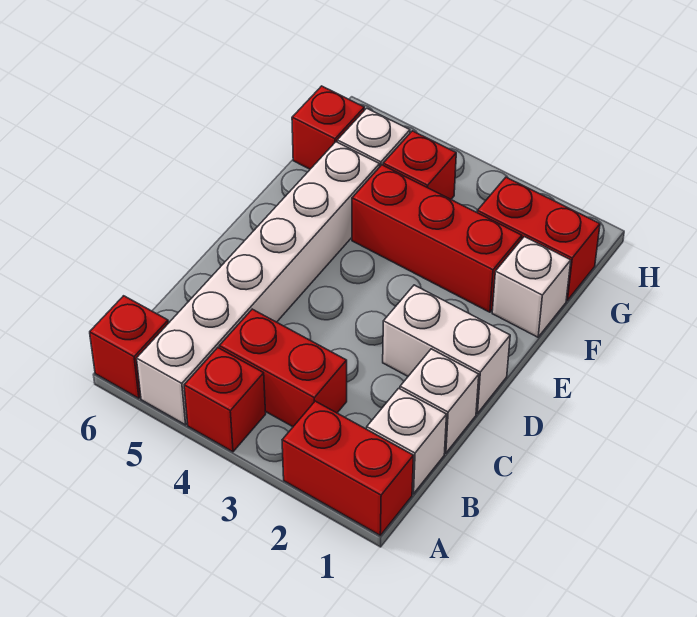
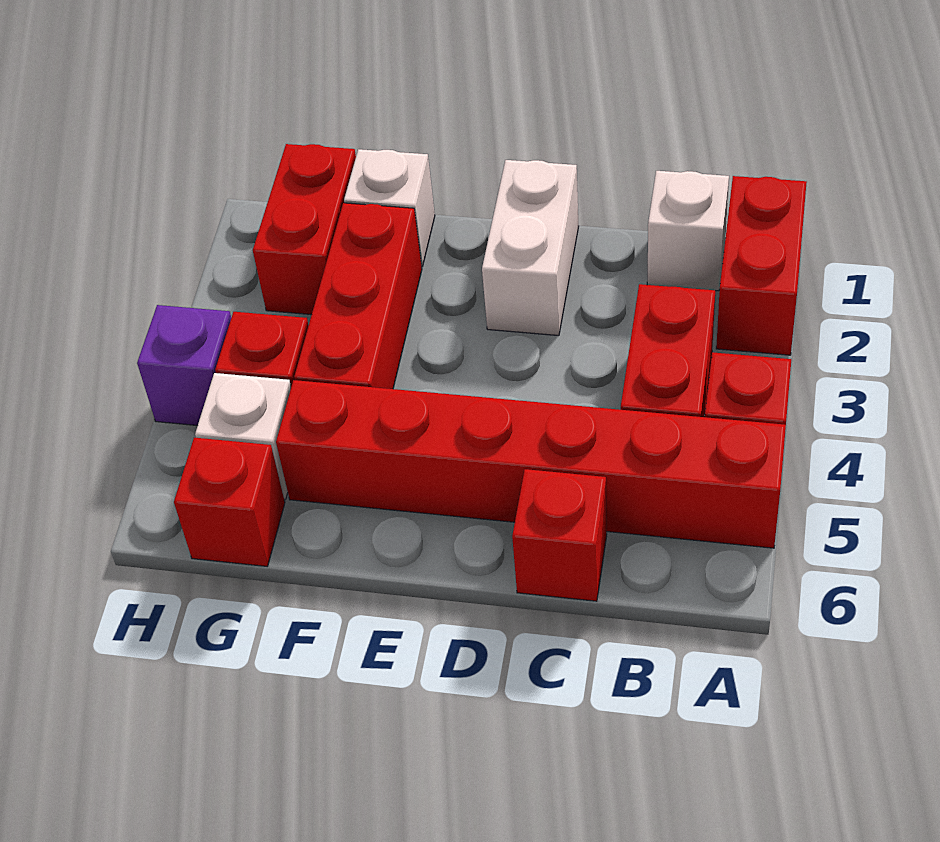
white brick A5:F5 level 1 -> red brick A5:F5 level 1
red brick A6 level 1 -> red brick C6 level 1
white brick C1 level 1 -> none
none -> purple brick H4 level 1

